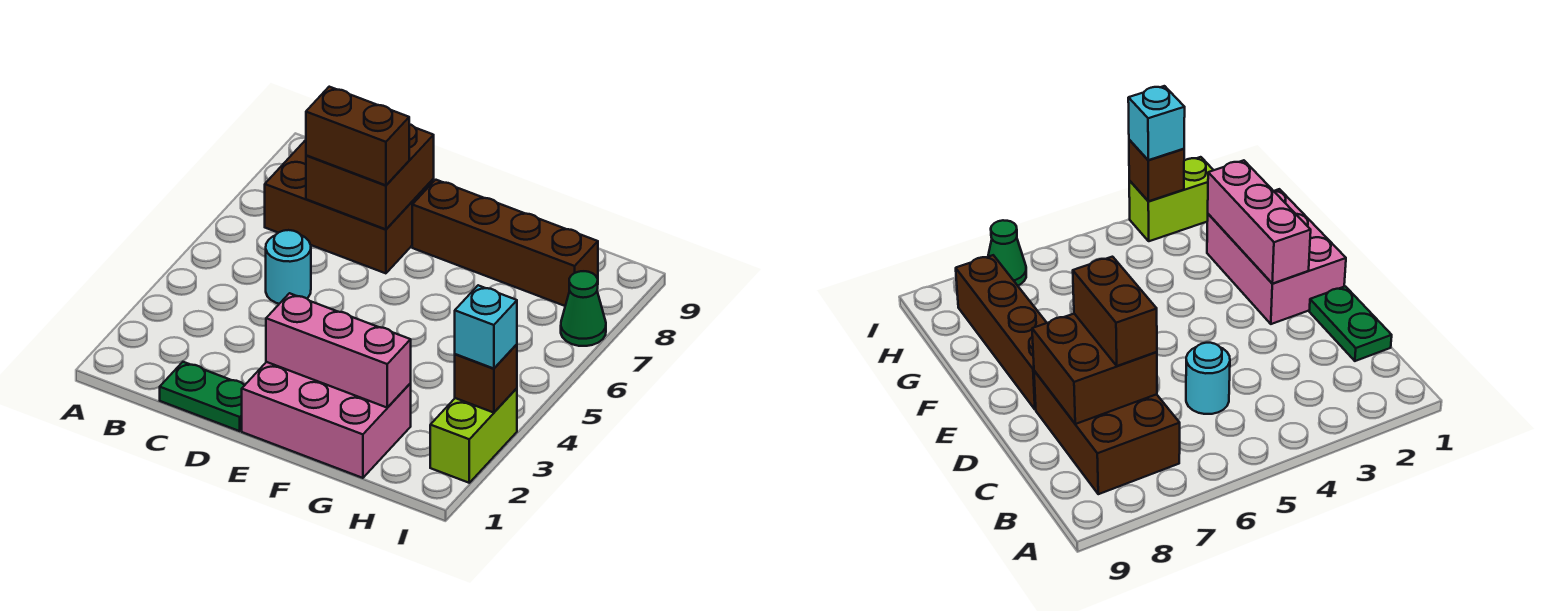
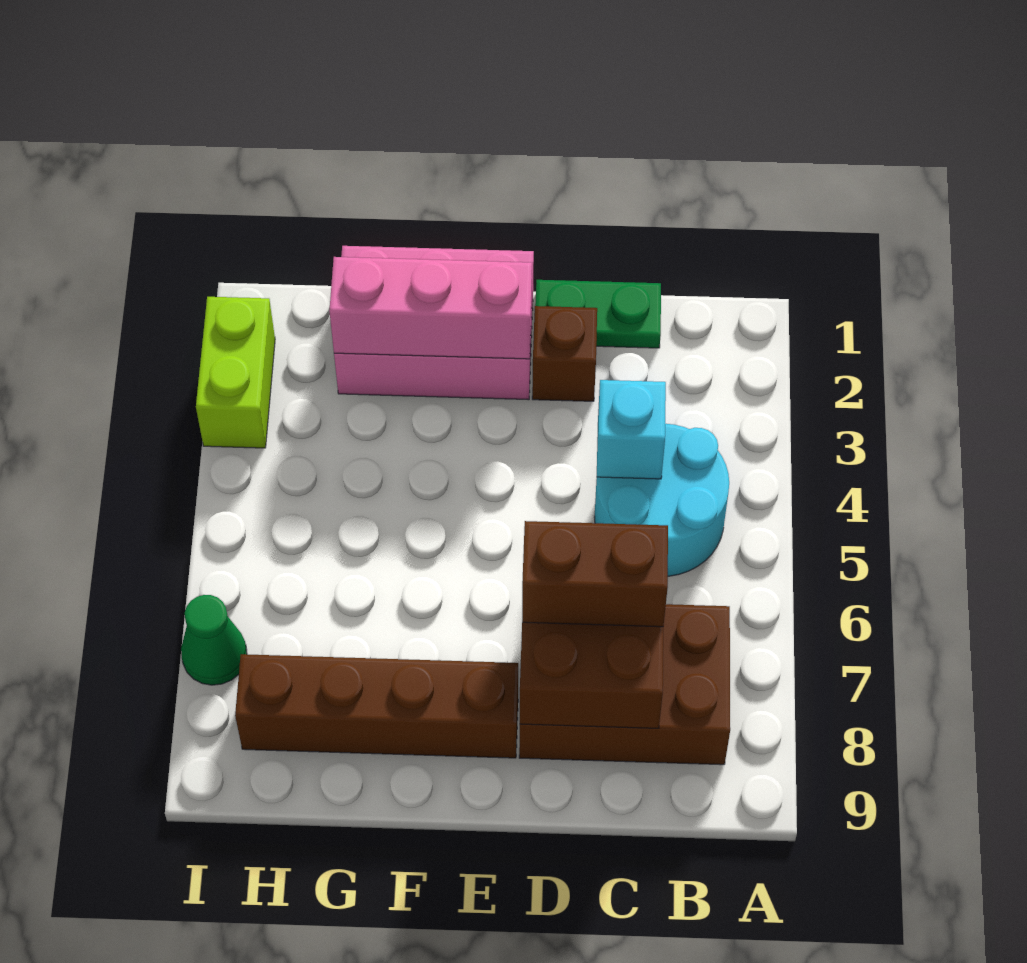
cyan round brick C5 level 1 -> cyan round brick B4:C5 level 1
brown brick I3 level 2 -> brown brick D2 level 1
cyan brick I3 level 3 -> cyan brick C4 level 2

